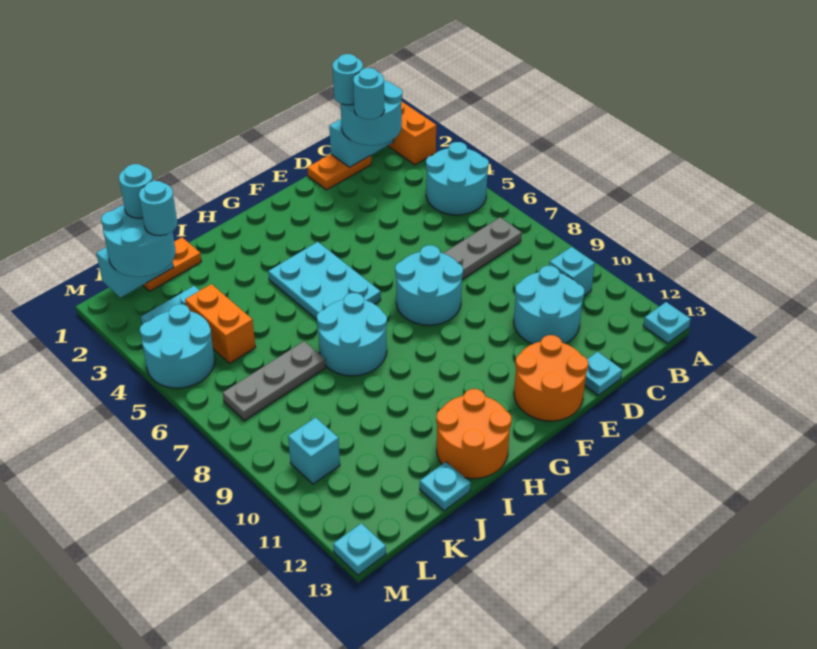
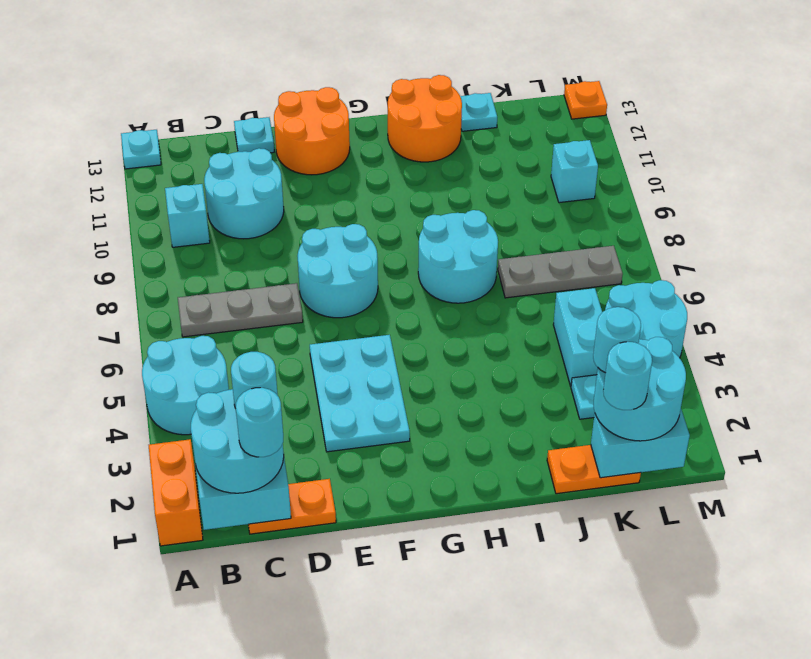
cyan plate G4:H6 level 1 -> cyan plate E3:F5 level 1
orange brick K4:K5 level 1 -> cyan brick K4:K5 level 1
cyan plate M13 level 1 -> orange plate M13 level 1

